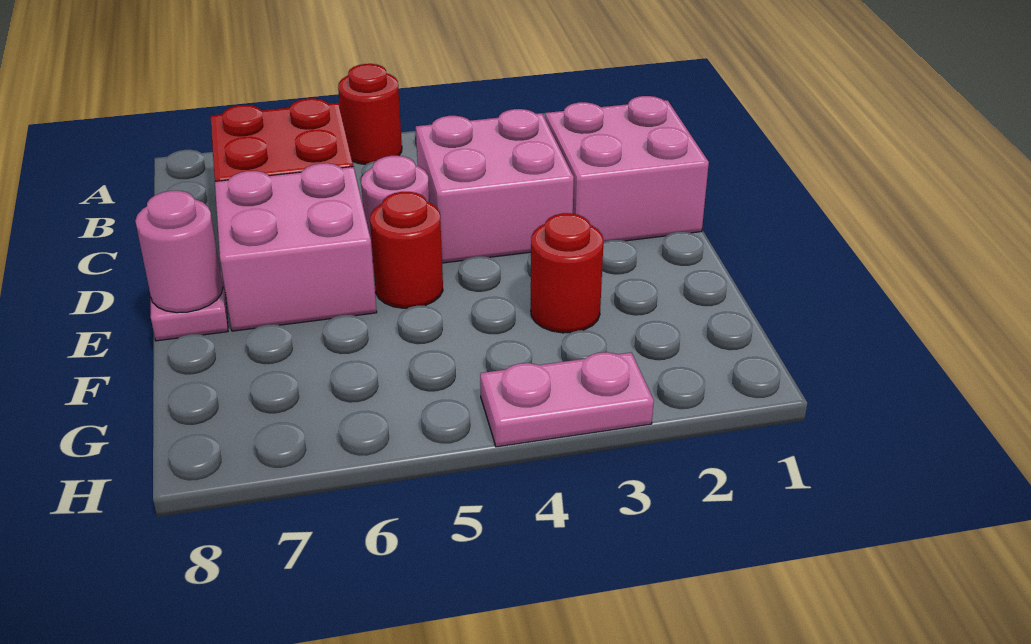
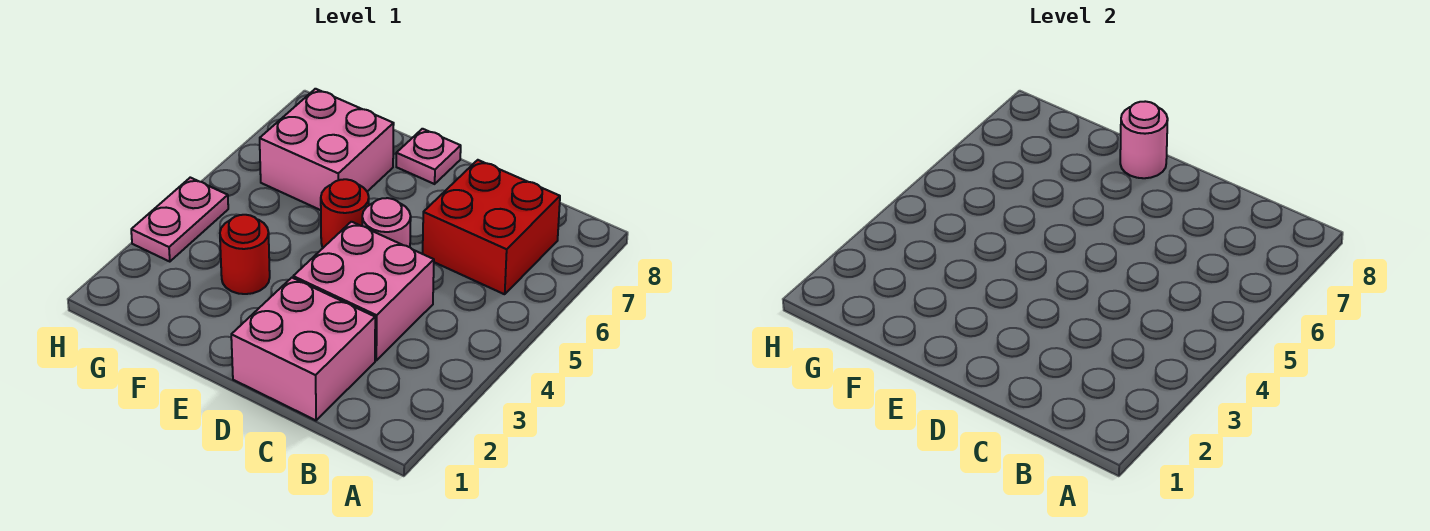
red round brick A5 level 1 -> none
pink brick D6:E7 level 1 -> pink brick F6:G7 level 1

